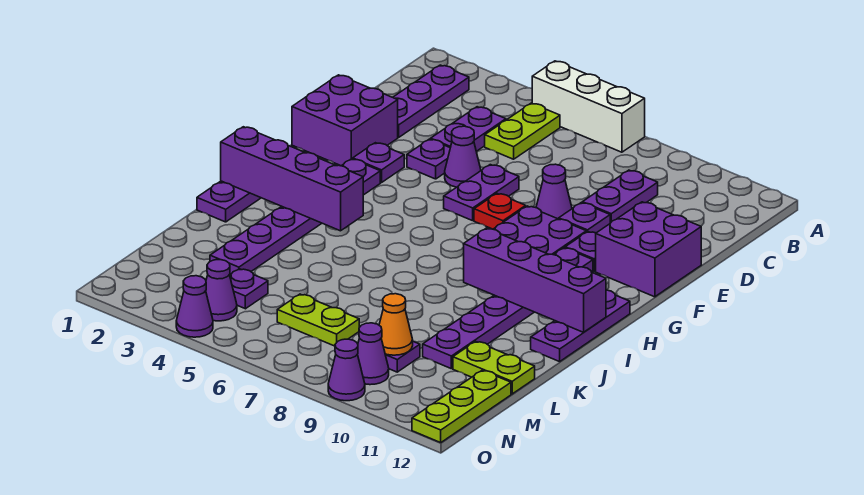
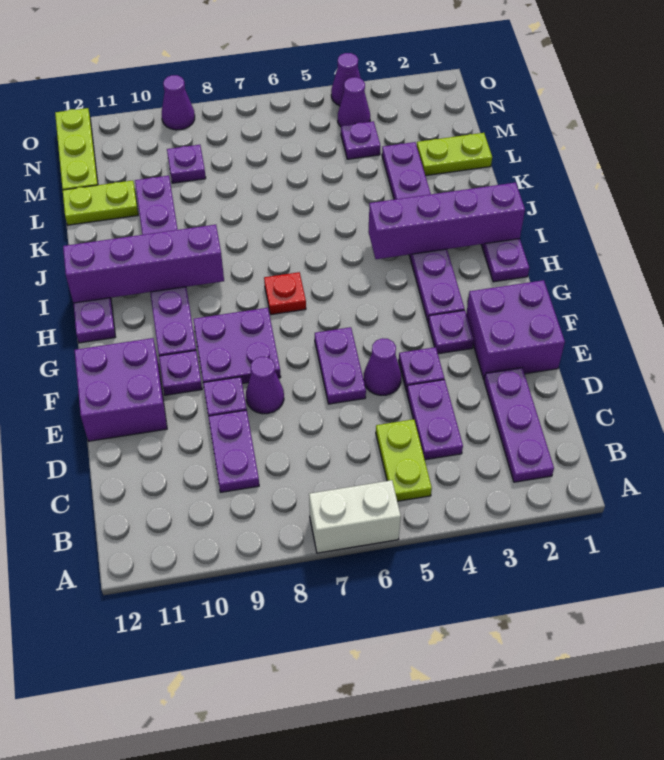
white brick A5:A7 level 1 -> white brick A6:A7 level 1
red plate F7 level 1 -> red plate H7 level 1
lime plate M6:M7 level 1 -> lime plate L1:L2 level 1
orange cone M9 level 2 -> none
purple cone N9 level 1 -> none

